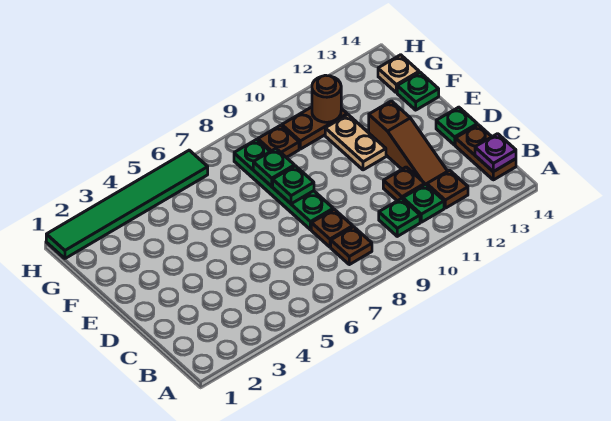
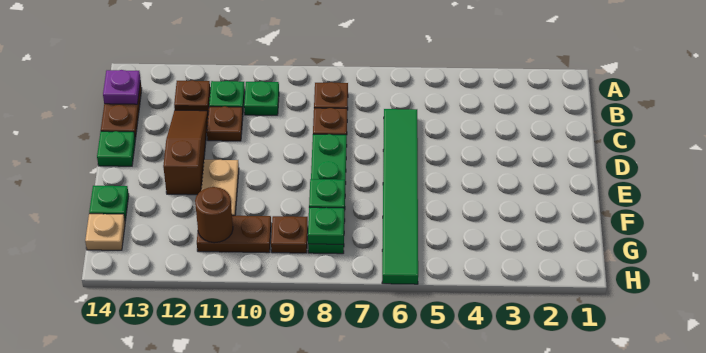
green plate E8 level 2 -> green plate G8 level 2
green tile H1:H6 level 1 -> green tile C6:H6 level 1

